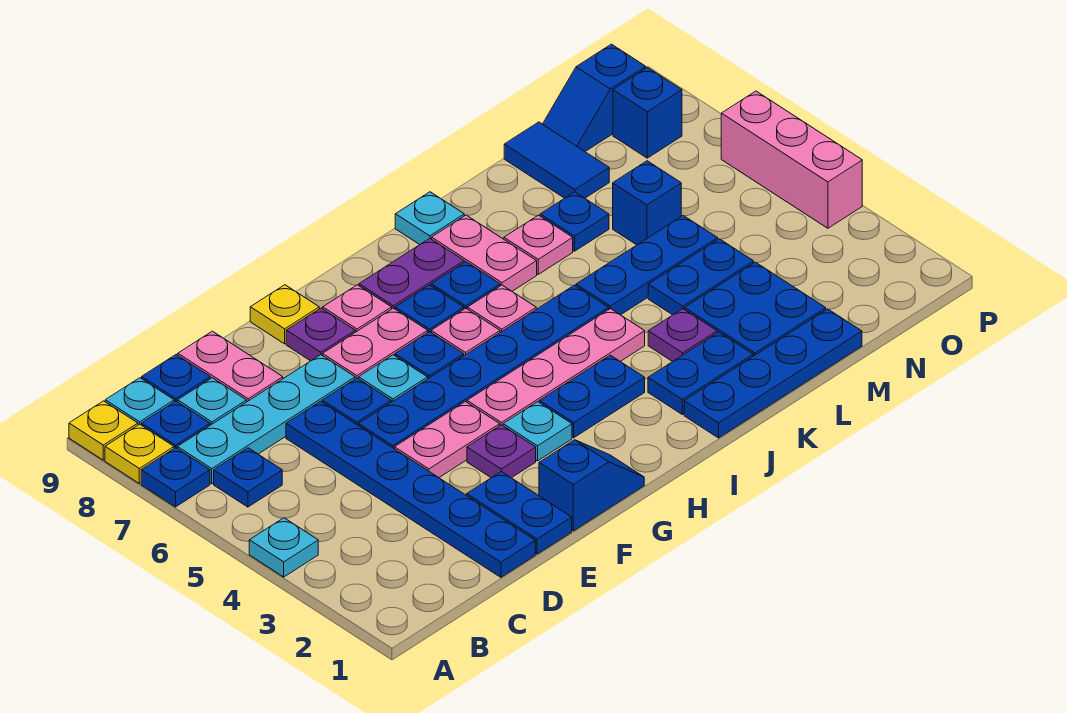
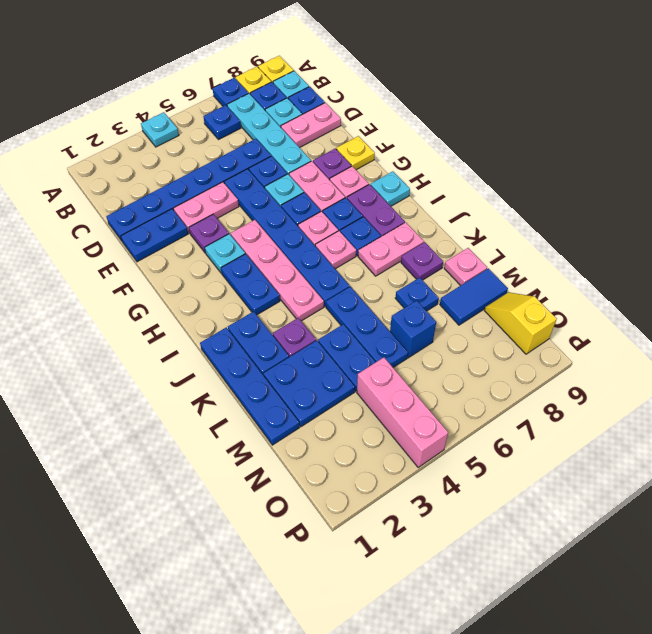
pink plate E4:F4 level 1 -> pink plate E3:E4 level 1
blue slope F1:G1 level 1 top F -> none
cyan plate J9 level 1 -> cyan plate H9 level 1
pink plate K7 level 1 -> pink plate L9 level 1
none -> purple plate K8 level 1
blue slope N9:O9 level 1 top O -> yellow slope N9:O9 level 1 top O
blue brick O8 level 1 -> none
pink brick P4:P6 level 1 -> pink brick N4:P4 level 1

